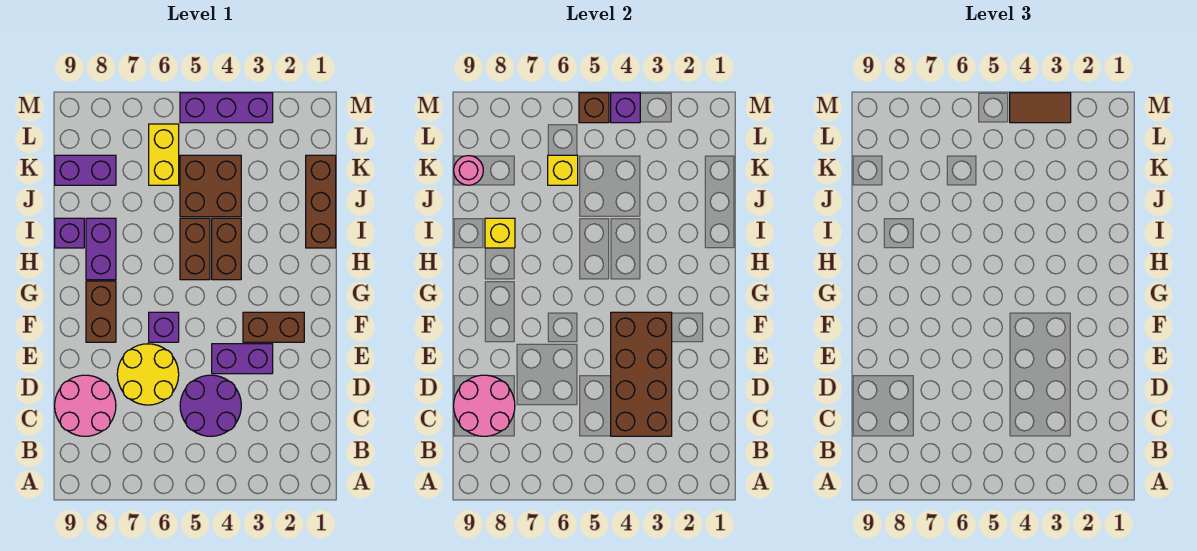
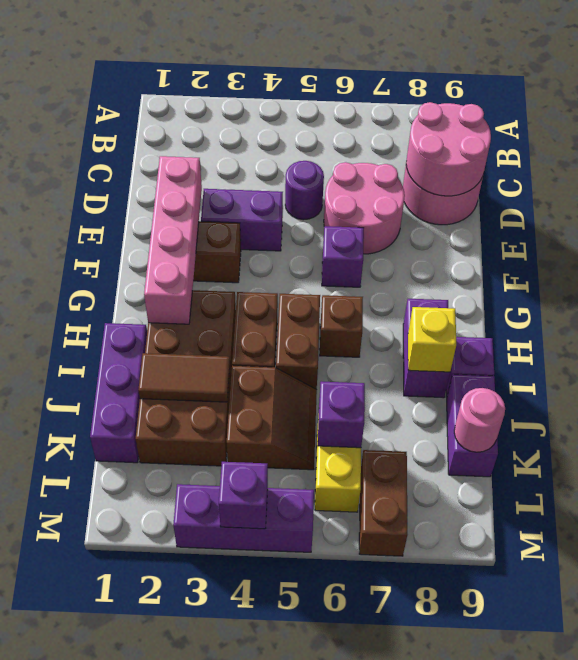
brown brick C3:F4 level 2 -> brown brick H2:K3 level 1
purple round brick C4:D5 level 1 -> purple round brick D5 level 1
yellow round brick D6:E7 level 1 -> pink round brick D6:E7 level 1
none -> pink brick E2:H2 level 2
brown brick F8:G8 level 1 -> brown brick L7:M7 level 1
brown brick I1:K1 level 1 -> purple brick I1:K1 level 1
brown brick J4:K5 level 1 -> brown slope J4:K5 level 1 top 4
yellow brick K6 level 2 -> purple brick K6 level 2
purple brick K8:K9 level 1 -> purple brick J9:K9 level 1
brown tile M3:M4 level 3 -> brown tile J2:J3 level 2
brown brick M5 level 2 -> brown brick H6 level 1

